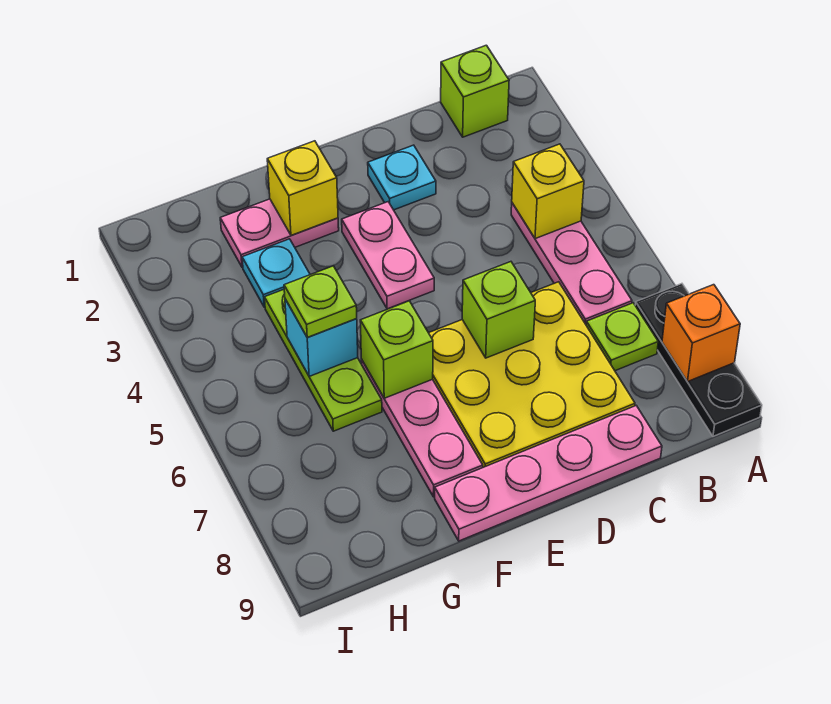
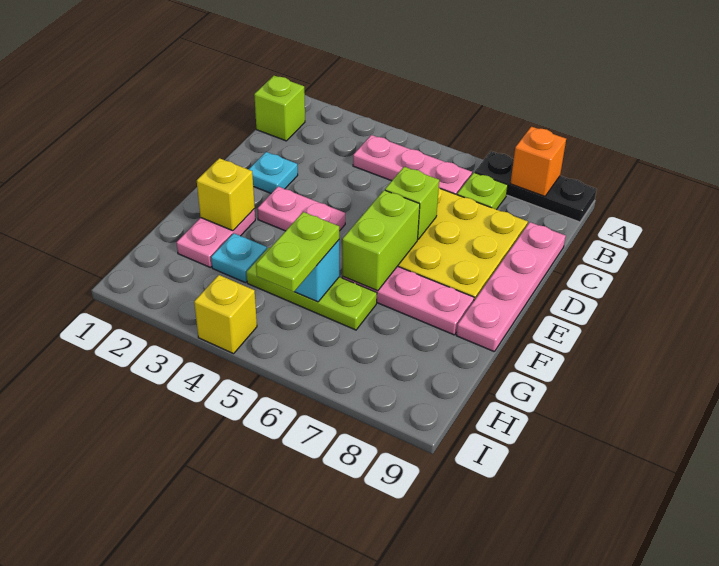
yellow brick B4 level 2 -> yellow brick I4 level 1
lime brick F6 level 2 -> lime brick E6:F6 level 2
lime plate G5 level 3 -> lime plate G5:H5 level 3

